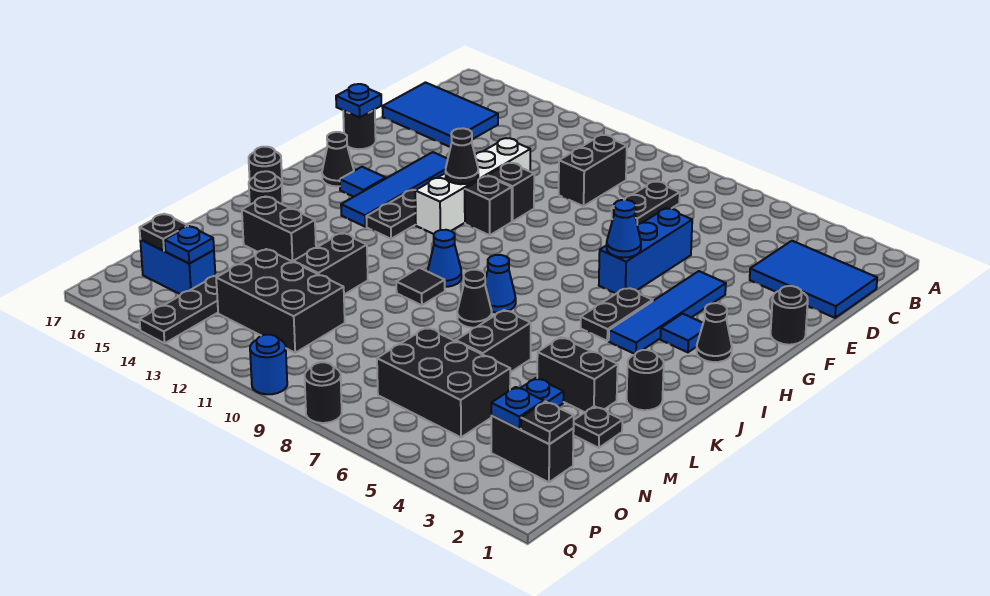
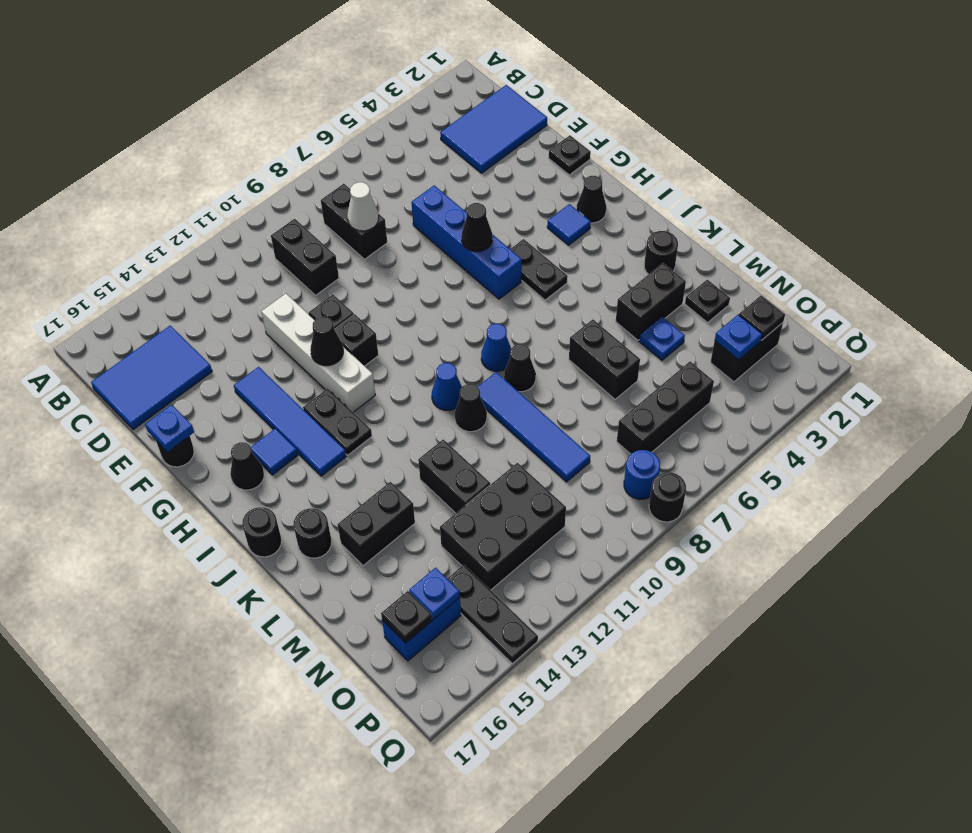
black plate C8:D8 level 1 -> black brick C8:D8 level 1
none -> white cone D8 level 2
blue brick E6:G6 level 1 -> blue brick E6:H6 level 1
black round brick F1 level 1 -> black plate F1 level 1
blue tile F4:I4 level 1 -> blue tile K9:N9 level 1
blue cone G6 level 2 -> black cone G6 level 2
black tile K10 level 1 -> black cone K10 level 1
black brick N5:O7 level 1 -> black brick O5:O7 level 1
blue round brick Q10 level 1 -> blue round brick P8 level 1

